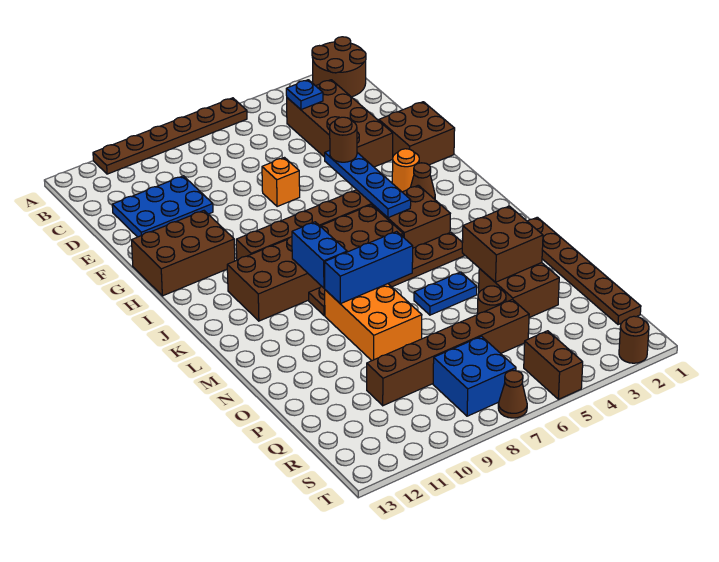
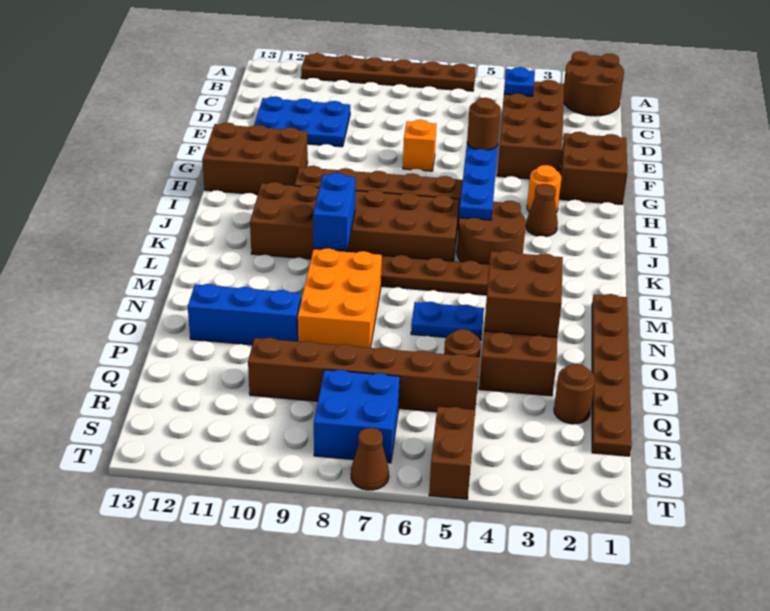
brown brick J4:K5 level 1 -> brown round brick J4:K5 level 1
blue brick M7:M9 level 2 -> blue brick O10:O12 level 1
brown round brick T2 level 1 -> brown round brick Q2 level 1

